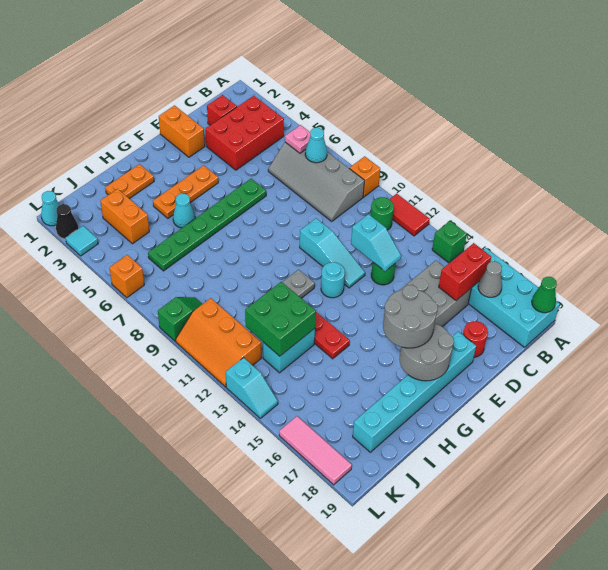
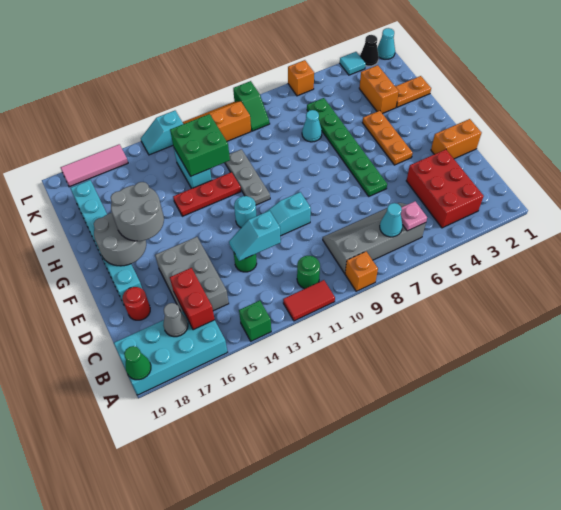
red brick C2 level 1 -> none
orange plate H2:I2 level 1 -> orange plate I1:I2 level 1
cyan cone H5 level 1 -> cyan cone I7 level 1
orange brick J3:J4 level 1 -> orange brick I3:J3 level 1

